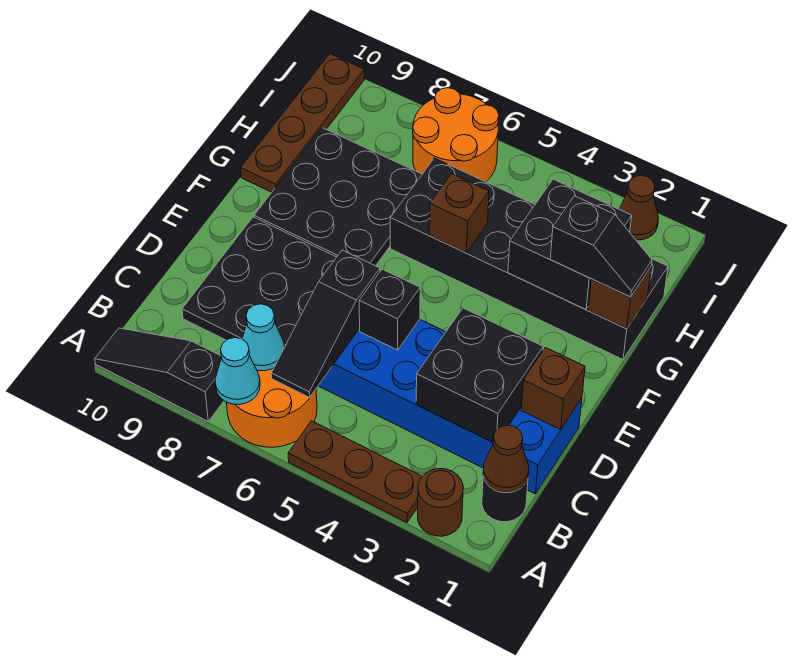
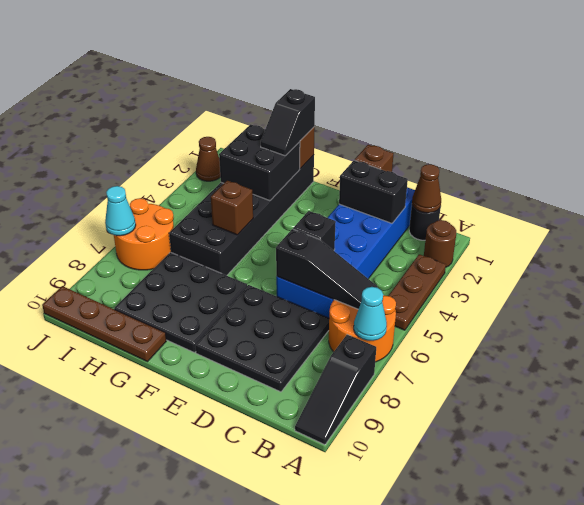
cyan cone B7 level 2 -> cyan cone J7 level 2
black brick C2:D3 level 2 -> black brick C2:D2 level 2
black slope G1:G2 level 3 top 2 -> black slope G1:G2 level 3 top 1

